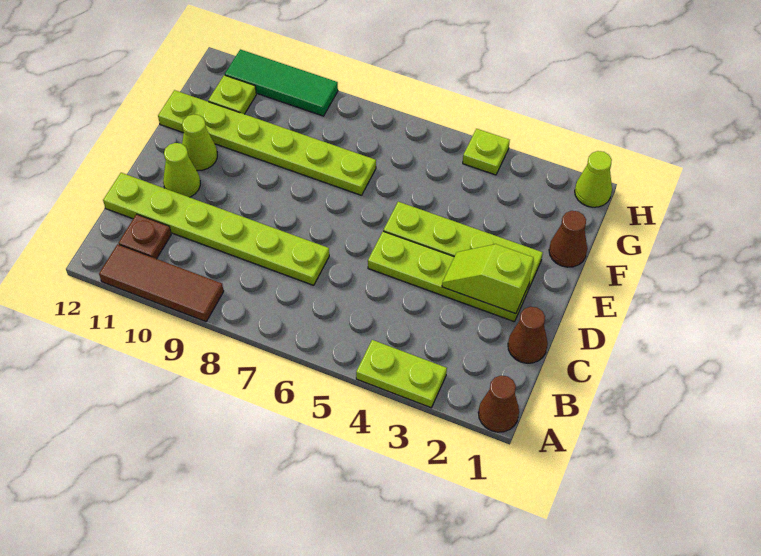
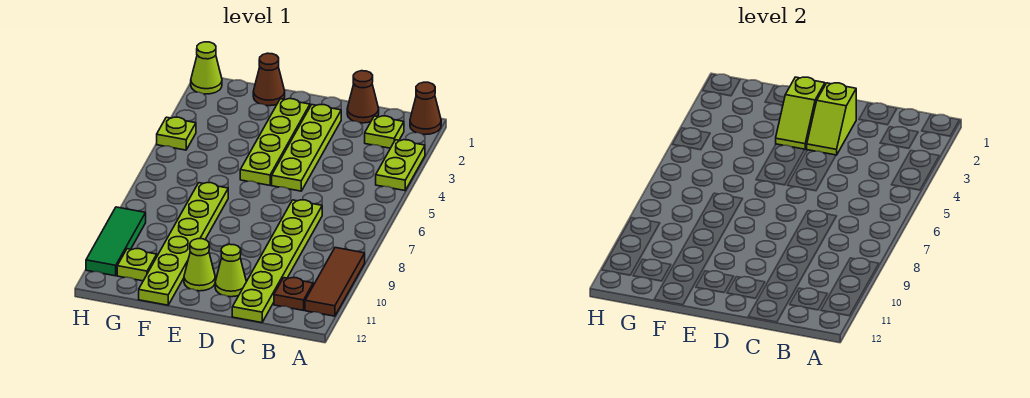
none -> lime plate B2 level 1
none -> lime slope E2:E3 level 2 top 2

